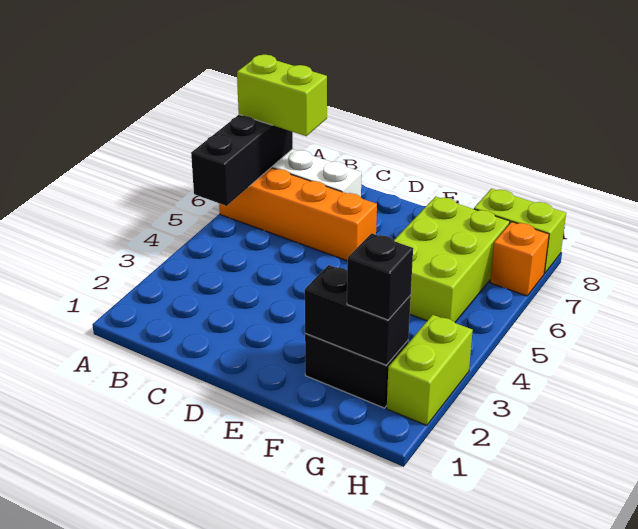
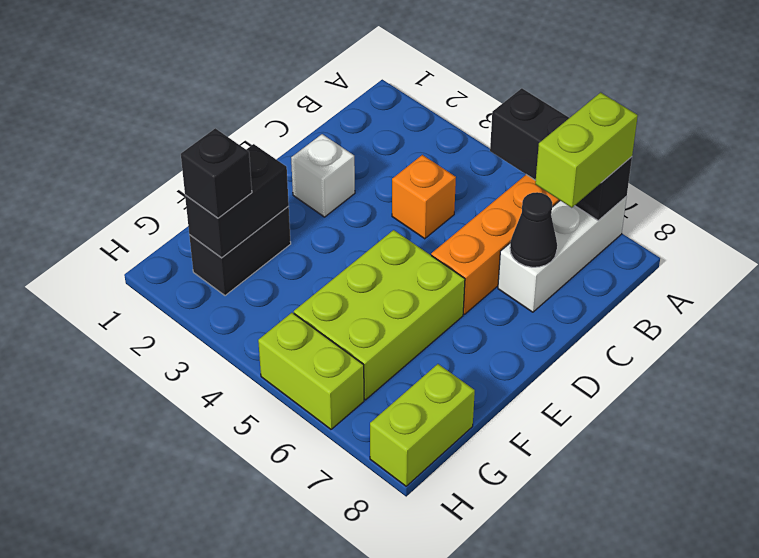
none -> black cone C7 level 2
none -> white brick D2 level 1
lime brick F5:G7 level 1 -> lime brick E5:G6 level 1
lime brick H2:H3 level 1 -> lime brick H5:H6 level 1
orange brick H7 level 1 -> orange brick C4 level 1

